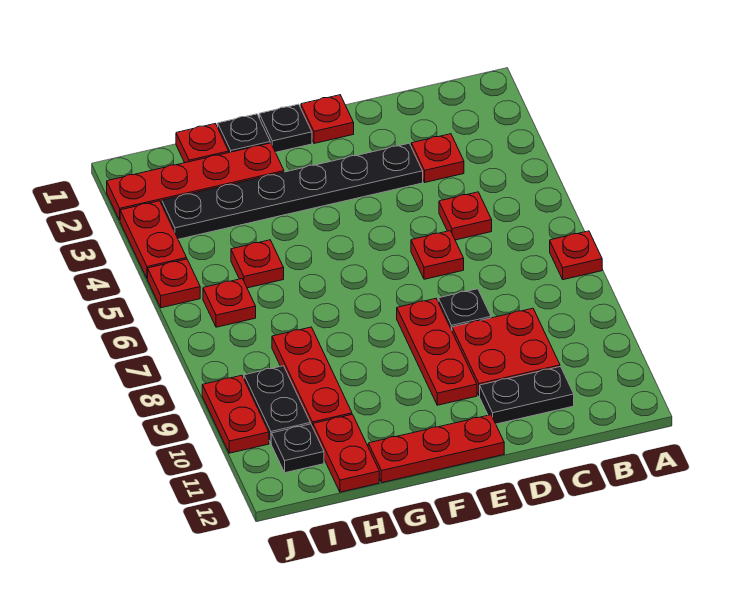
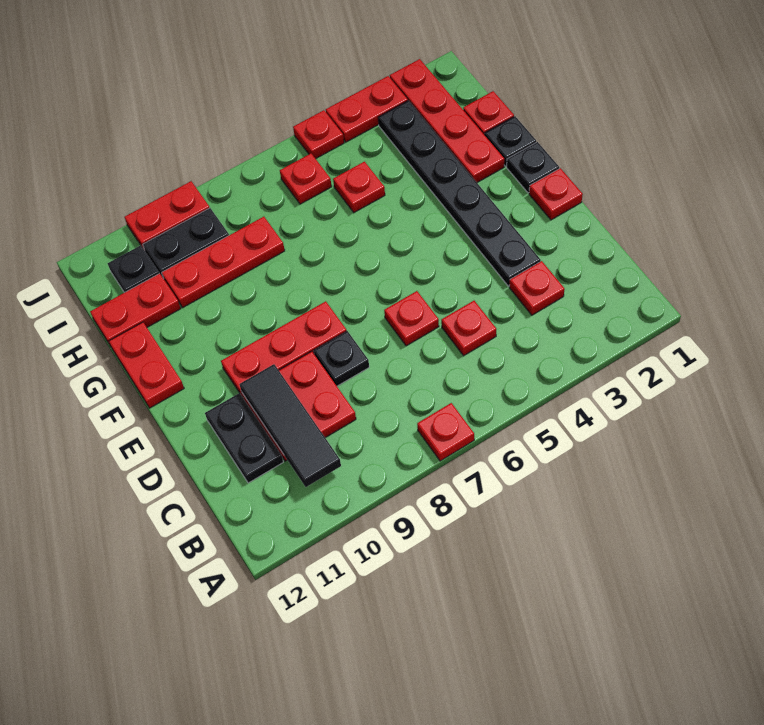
none -> black tile B10:D10 level 2
red plate E12:G12 level 1 -> red plate F12:G12 level 1

